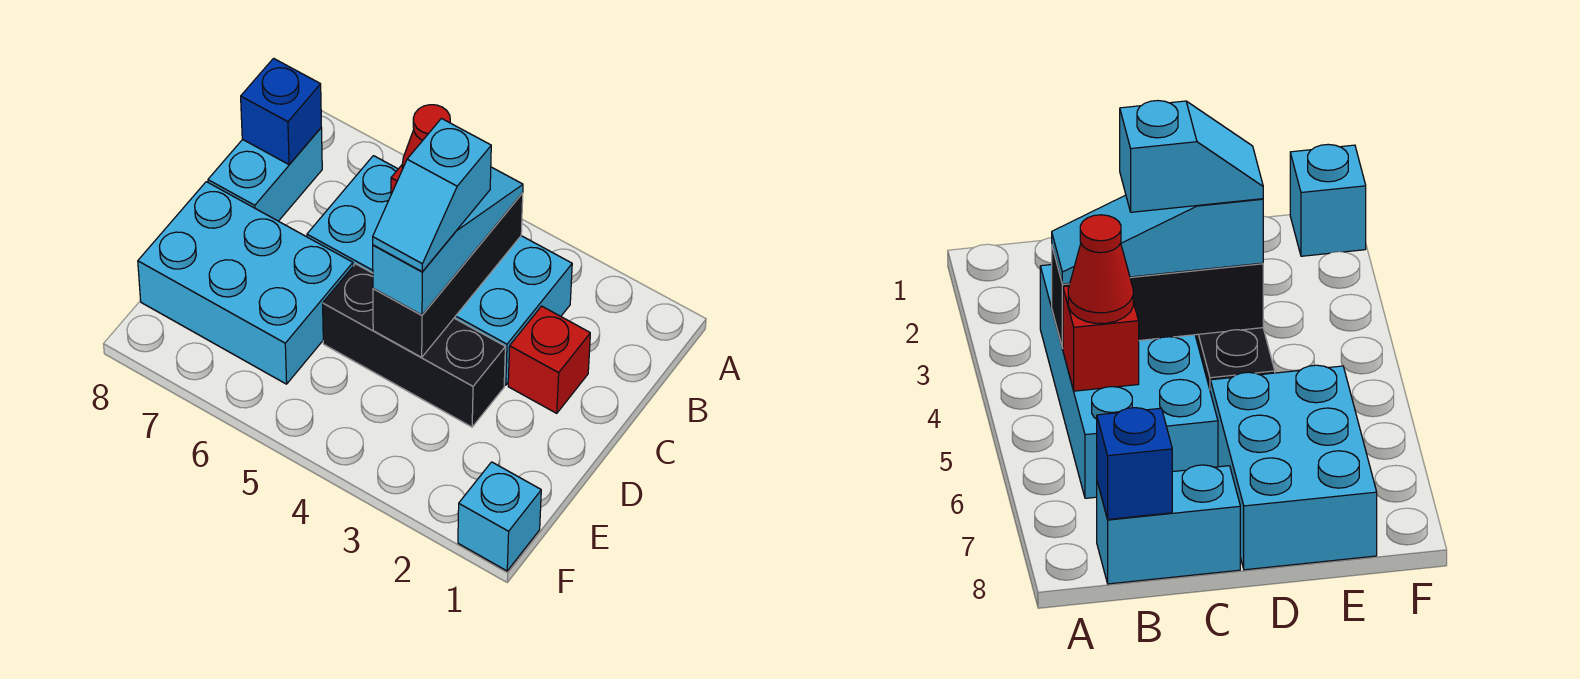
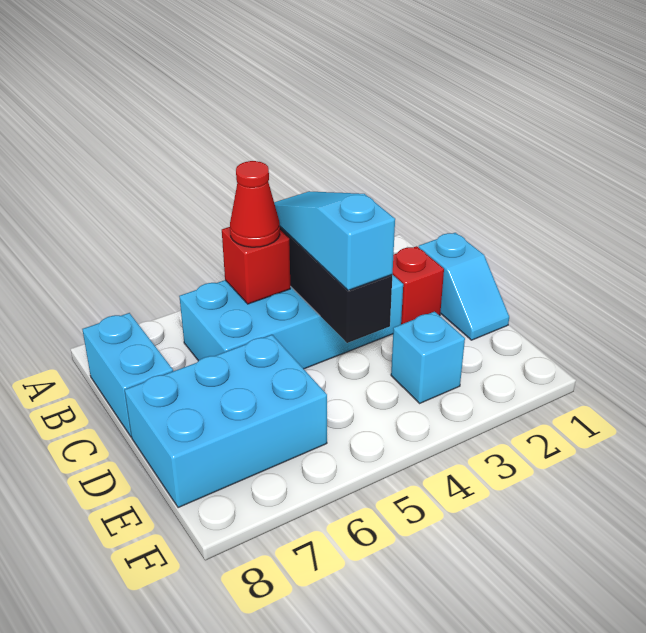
blue brick B8 level 2 -> none
cyan slope C4:D4 level 4 top C -> cyan slope C1:D1 level 1 top C
black brick D3:D5 level 1 -> none
cyan brick F1 level 1 -> cyan brick E3 level 1

